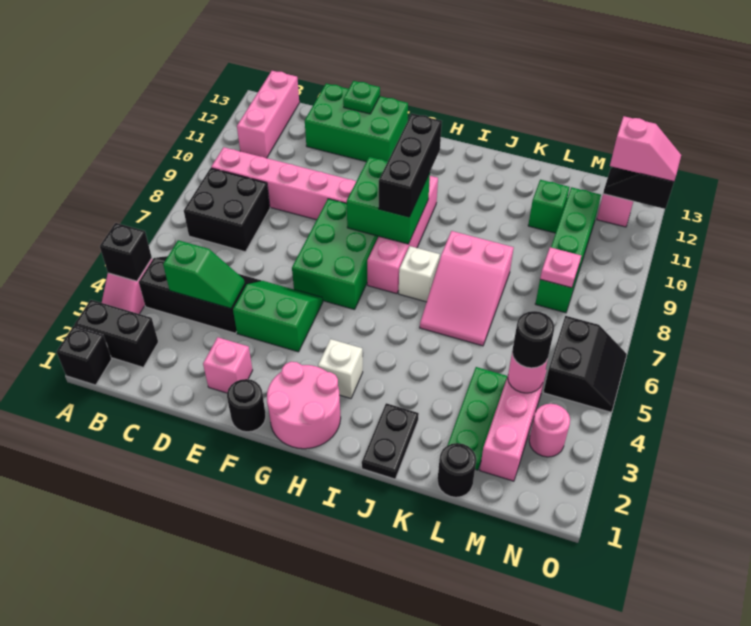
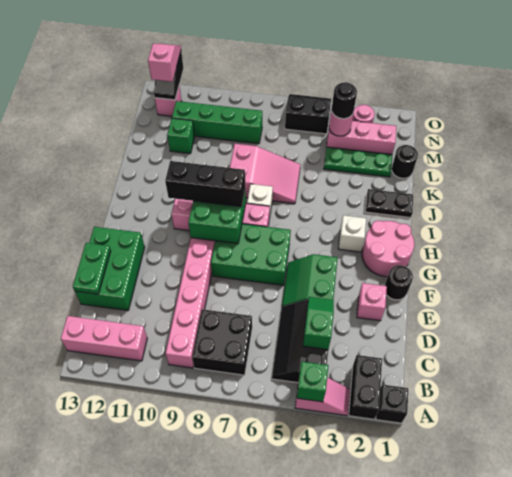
black brick A4 level 2 -> green brick A4 level 2
green plate E13 level 2 -> green plate D13:E13 level 2
pink plate M8 level 2 -> none

